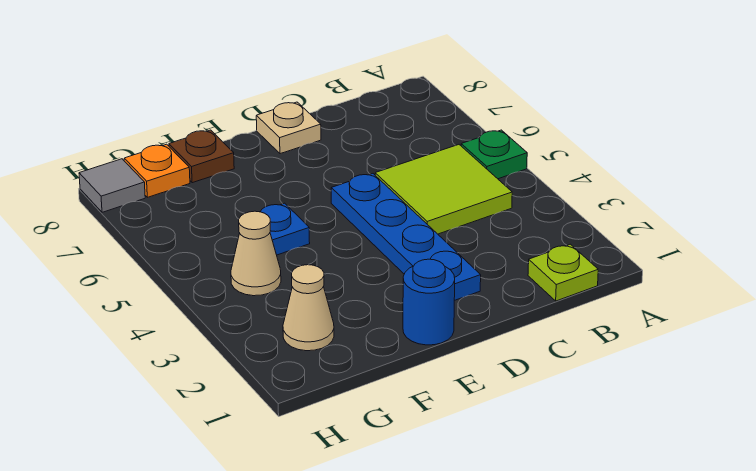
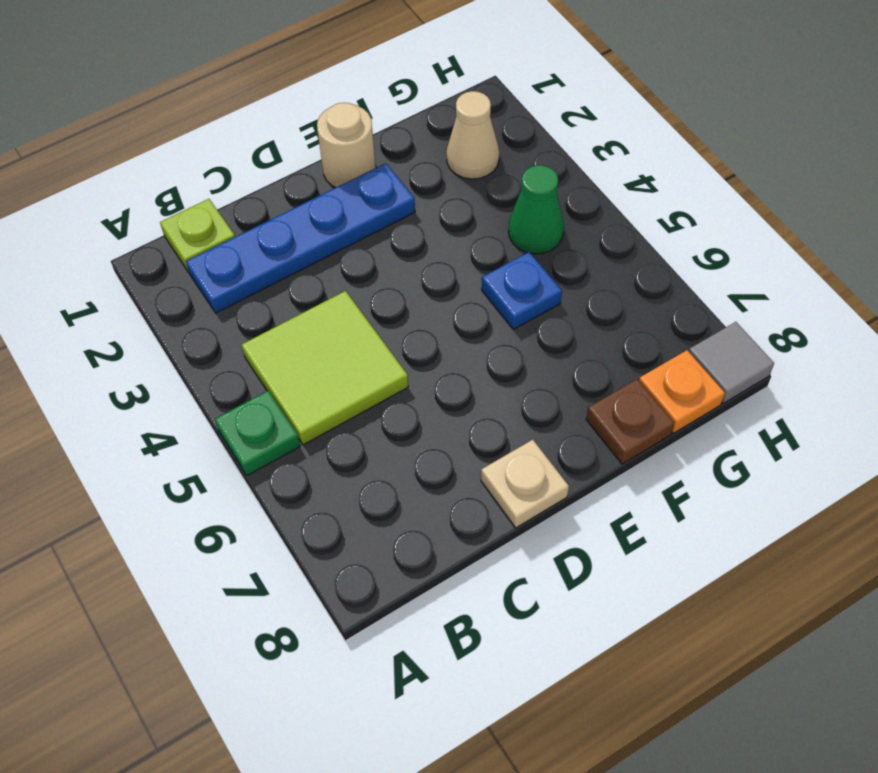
blue plate D2:D5 level 1 -> blue plate B2:E2 level 1
blue round brick E1 level 1 -> tan round brick E1 level 1
tan cone G4 level 1 -> green cone G4 level 1

